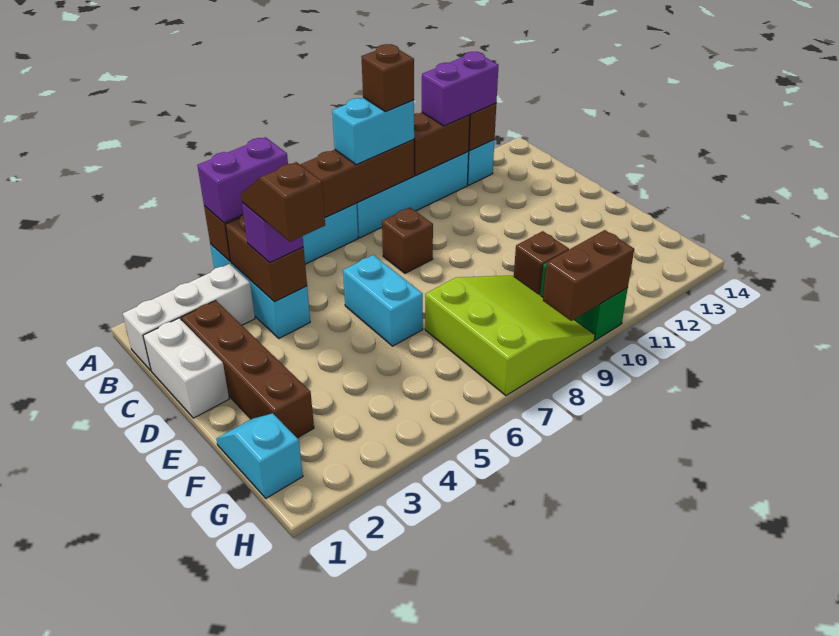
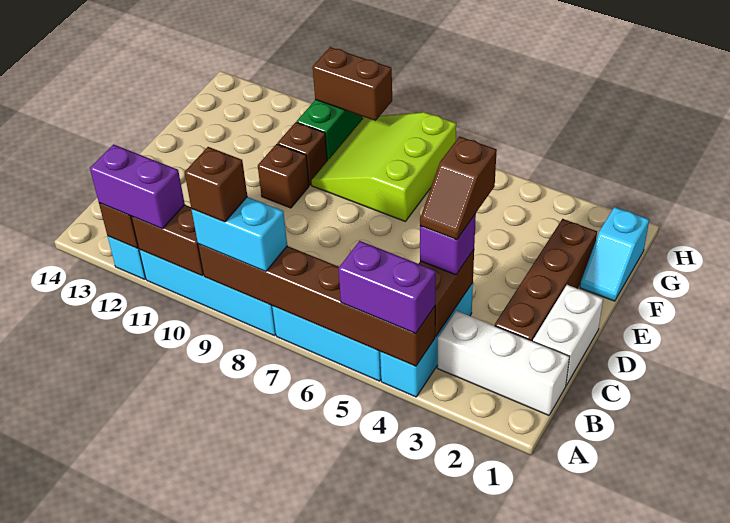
brown brick C8 level 1 -> brown brick E10 level 1
cyan brick D6:E6 level 1 -> none

